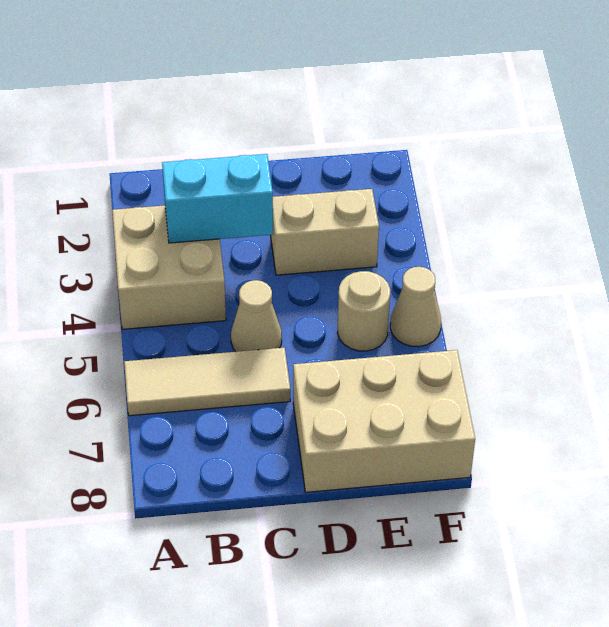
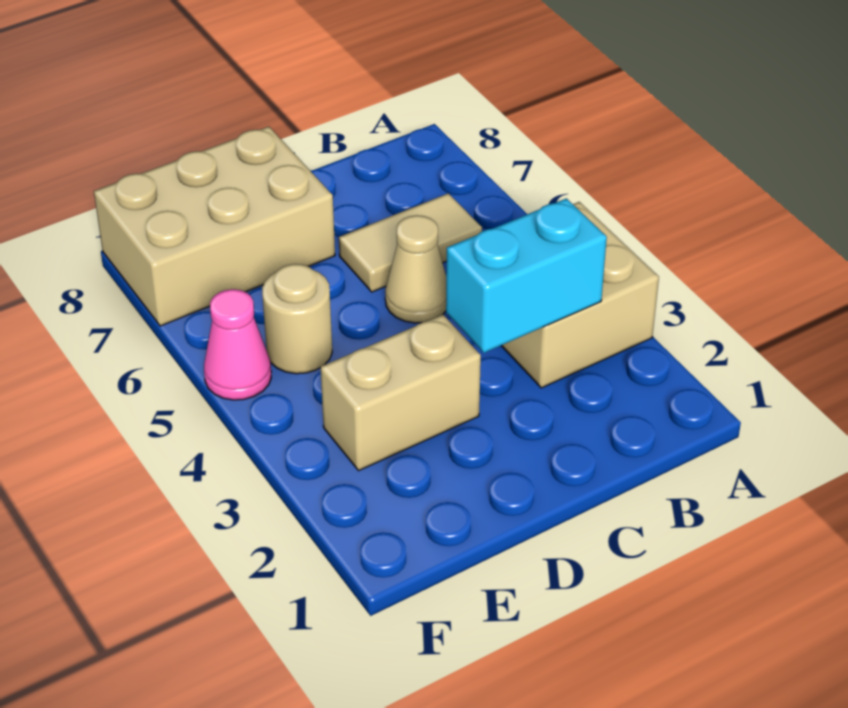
tan tile A6:C6 level 1 -> tan tile B6:C6 level 1
tan cone F5 level 1 -> pink cone F5 level 1

